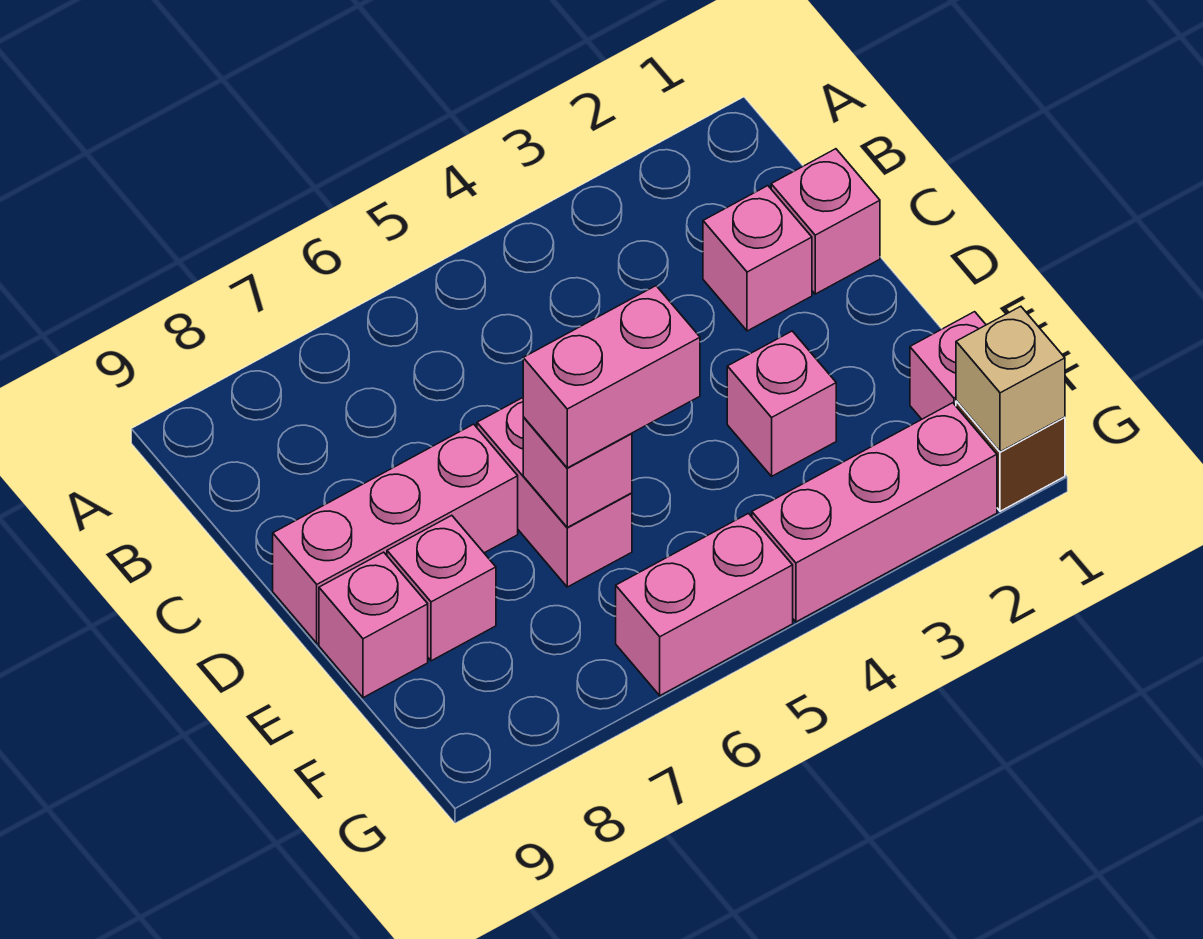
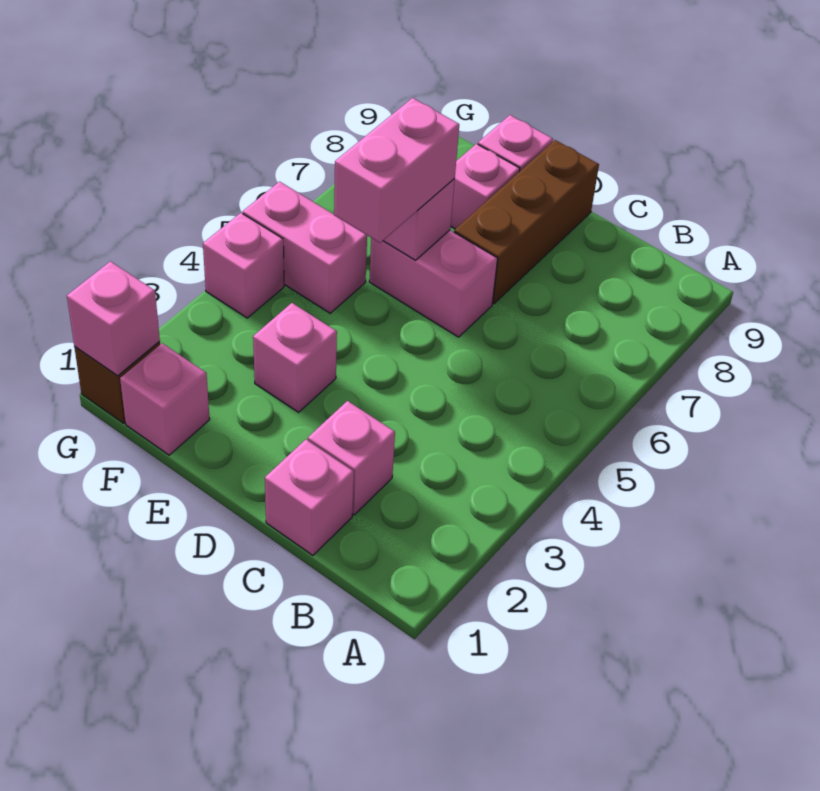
pink brick D7:D9 level 1 -> brown brick D7:D9 level 1
tan brick G1 level 2 -> pink brick G1 level 2
pink brick G2:G4 level 1 -> pink brick G4 level 1
pink brick G5:G6 level 1 -> pink brick F5:G5 level 1

